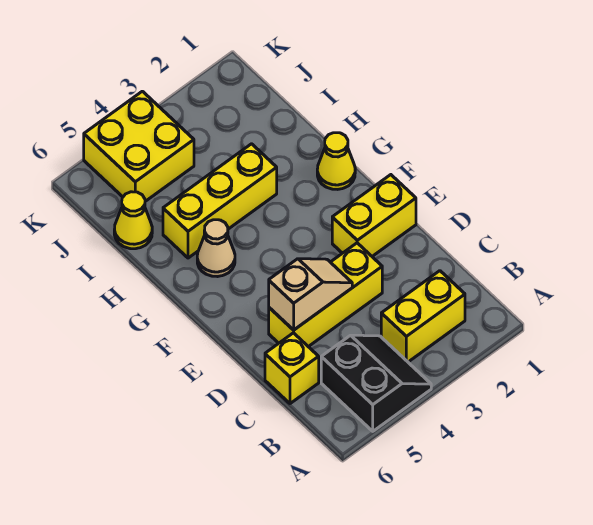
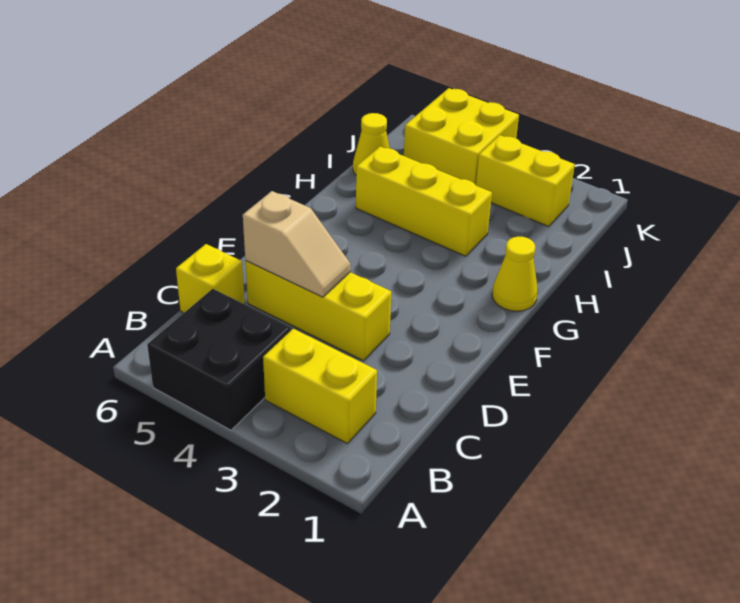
black slope A4:B5 level 1 top 5 -> black brick A4:B5 level 1
yellow brick E1:E2 level 1 -> yellow brick J2:J3 level 1
tan cone G5 level 1 -> none

